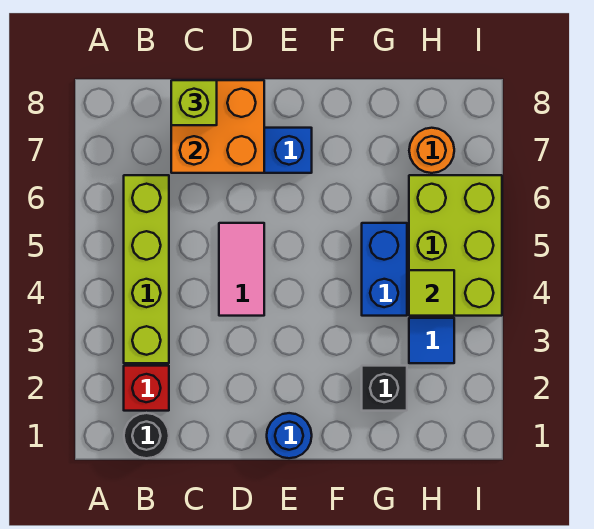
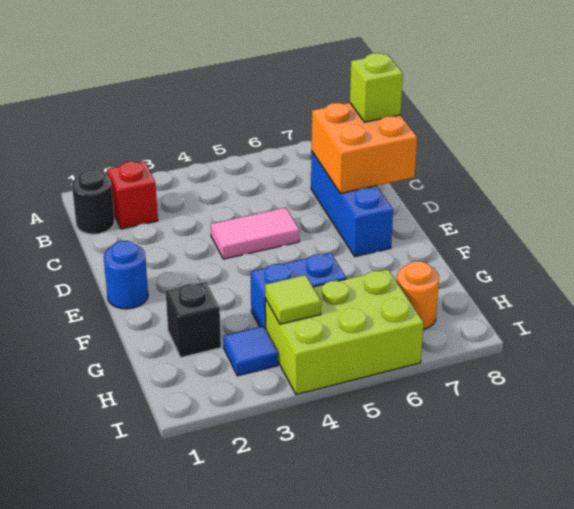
lime brick B3:B6 level 1 -> none

